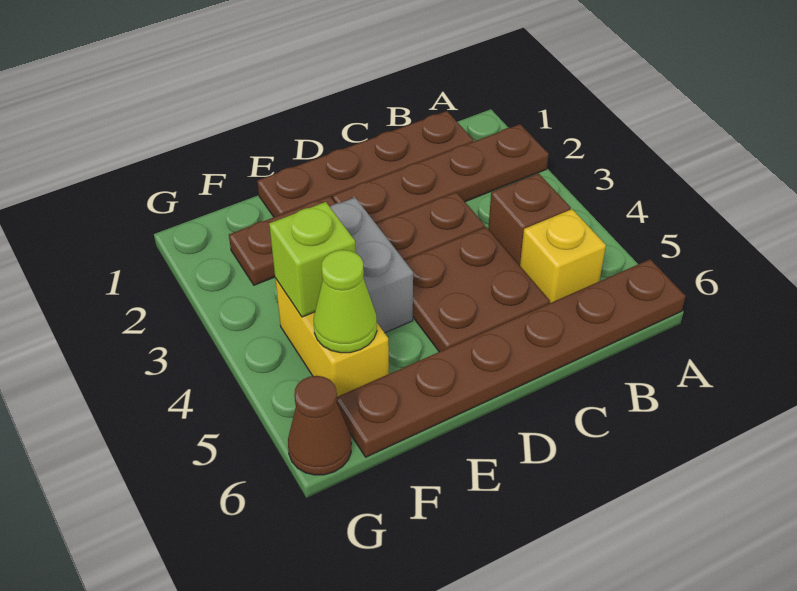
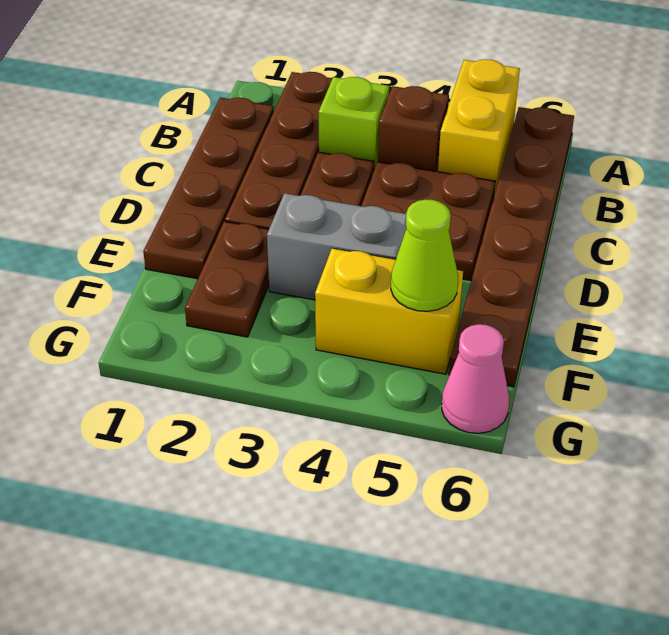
yellow brick B5 level 1 -> yellow brick A5:B5 level 1
lime brick F4 level 2 -> lime brick B3 level 1
brown cone G6 level 1 -> pink cone G6 level 1

